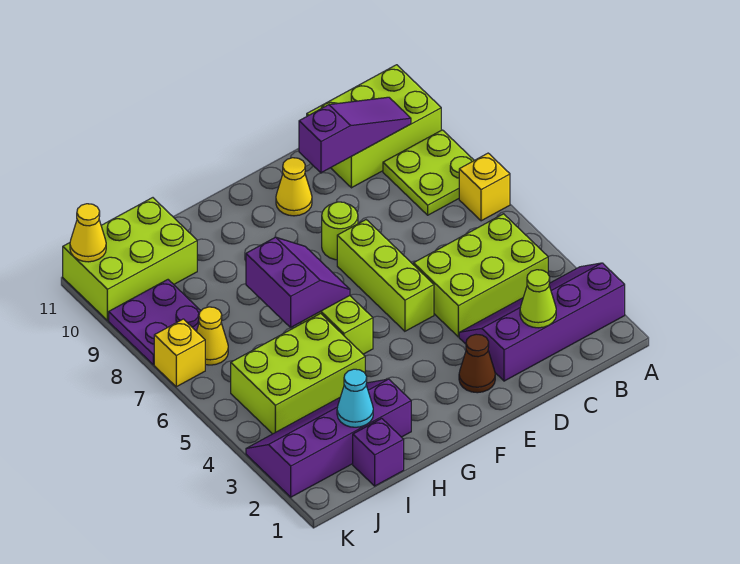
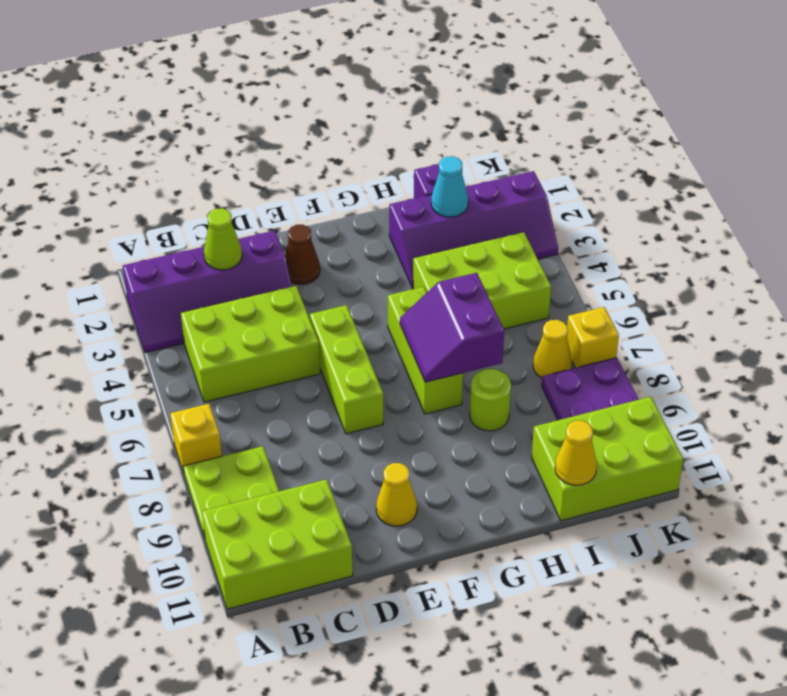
purple slope B10:D10 level 2 top D -> none
lime round brick E8 level 1 -> lime round brick H8 level 1
yellow cone K11 level 2 -> yellow cone I11 level 2

